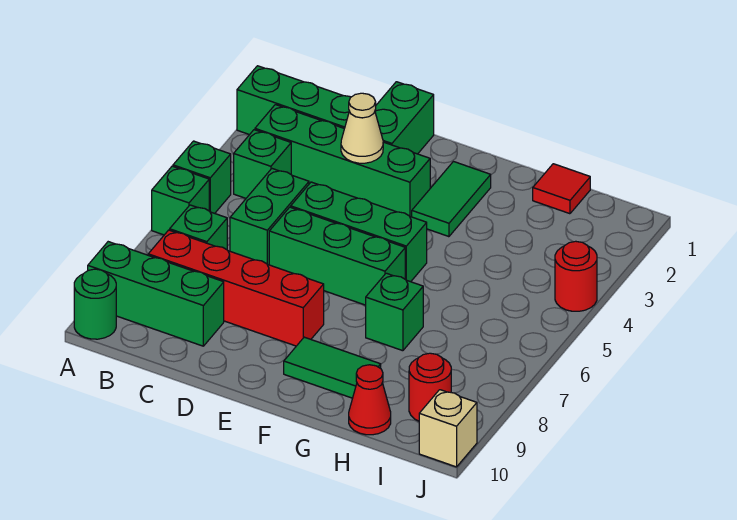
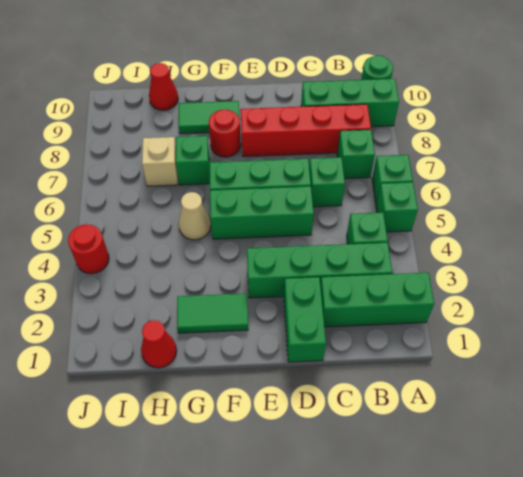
green brick C5:C6 level 1 -> green brick C6 level 1
tan cone D3 level 2 -> tan cone G5 level 1
green tile F2:F3 level 1 -> green tile F2:G2 level 1
red tile H1 level 1 -> red cone H1 level 1
red round brick I9 level 1 -> red round brick F8 level 1
tan brick J10 level 1 -> tan brick H7 level 1

